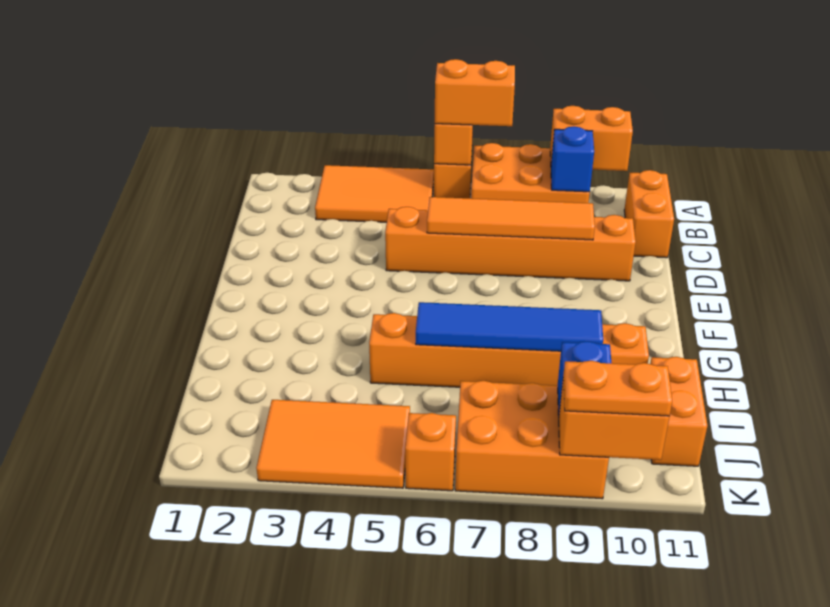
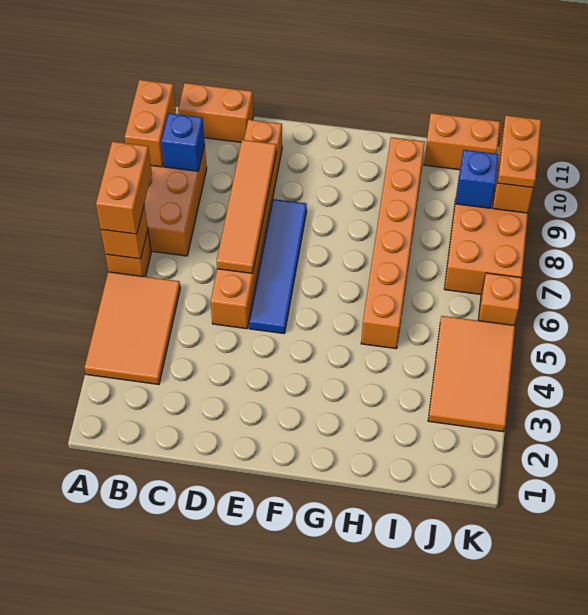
blue tile H6:H9 level 2 -> blue tile E5:E8 level 1

